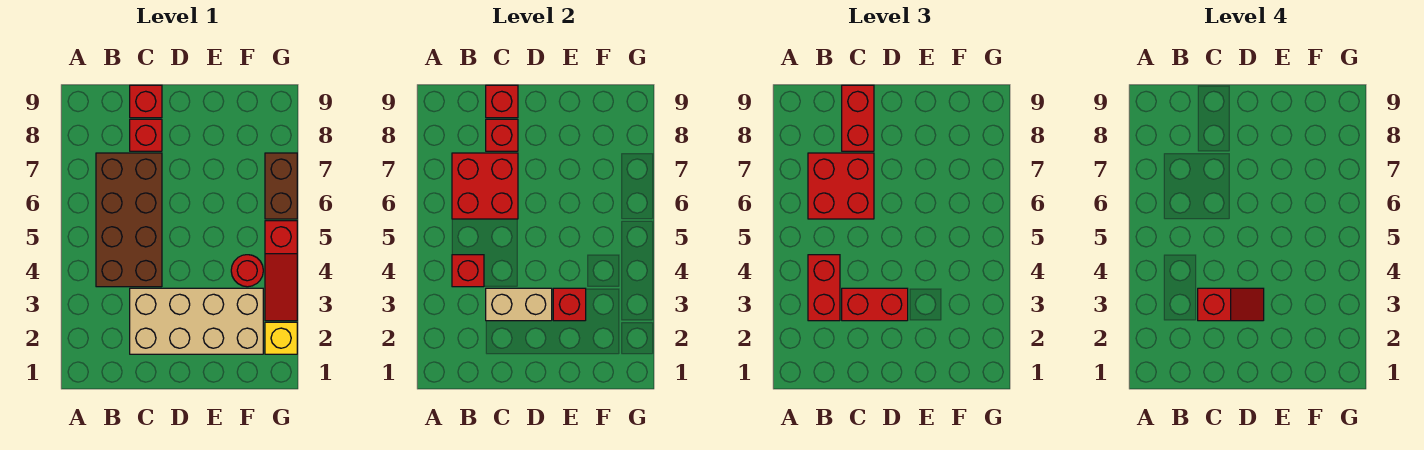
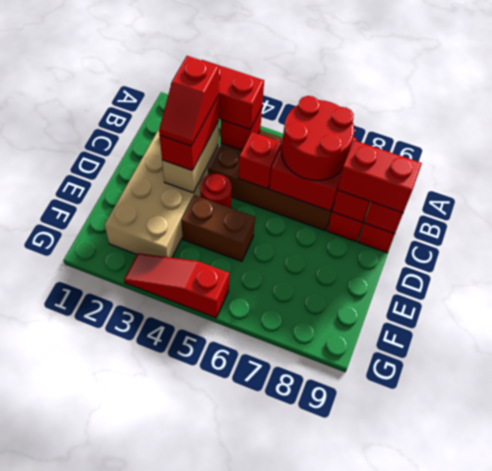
red brick B6:C7 level 3 -> red round brick B6:C7 level 3
red brick E3 level 2 -> red brick C5 level 2
red round brick F4 level 1 -> red round brick D4 level 1
yellow brick G2 level 1 -> none
brown brick G6:G7 level 1 -> brown brick E4:E5 level 1

